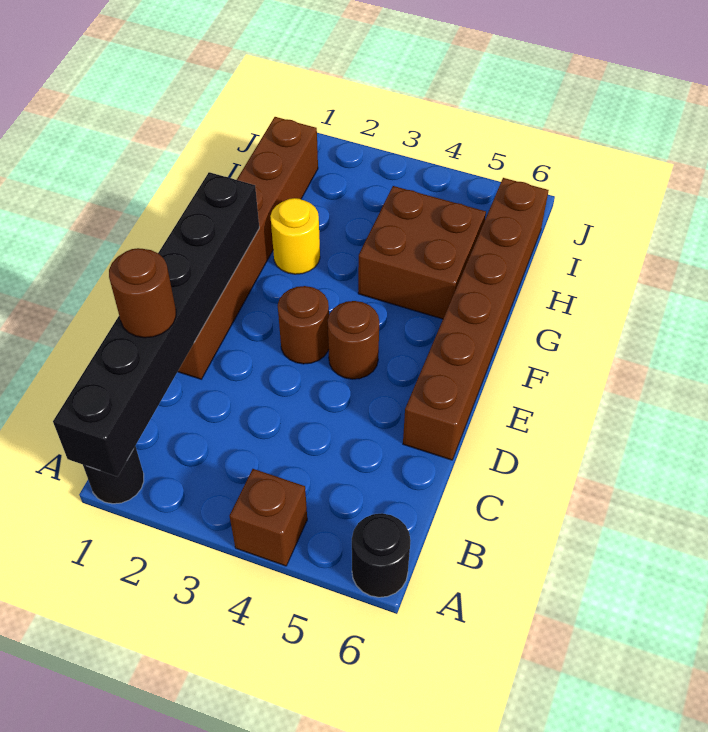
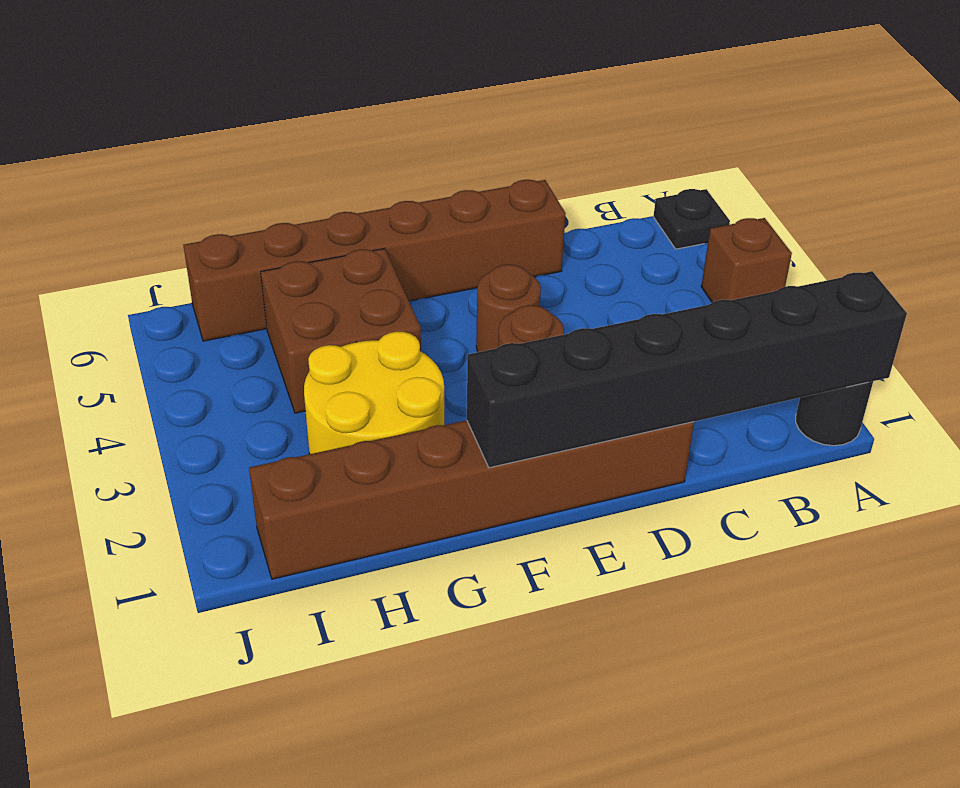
black round brick A6 level 1 -> black plate A6 level 1
brown round brick C1 level 3 -> none
yellow round brick G2 level 1 -> yellow round brick G2:H3 level 1

